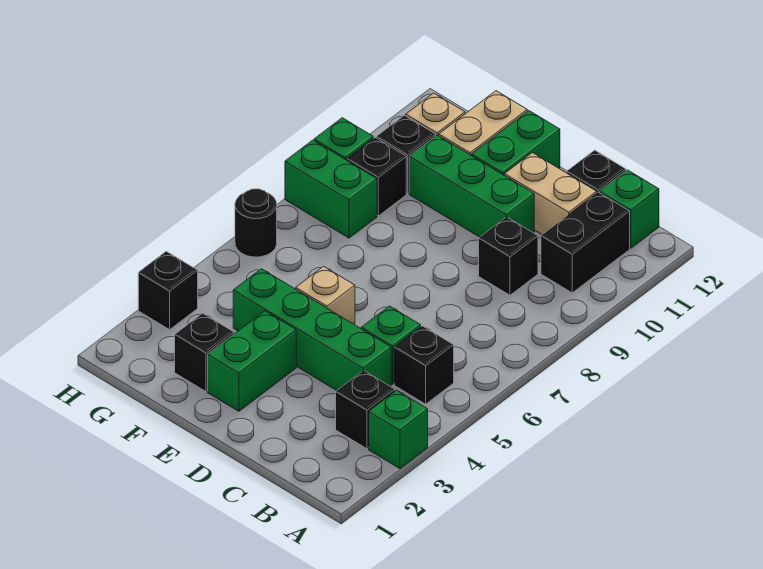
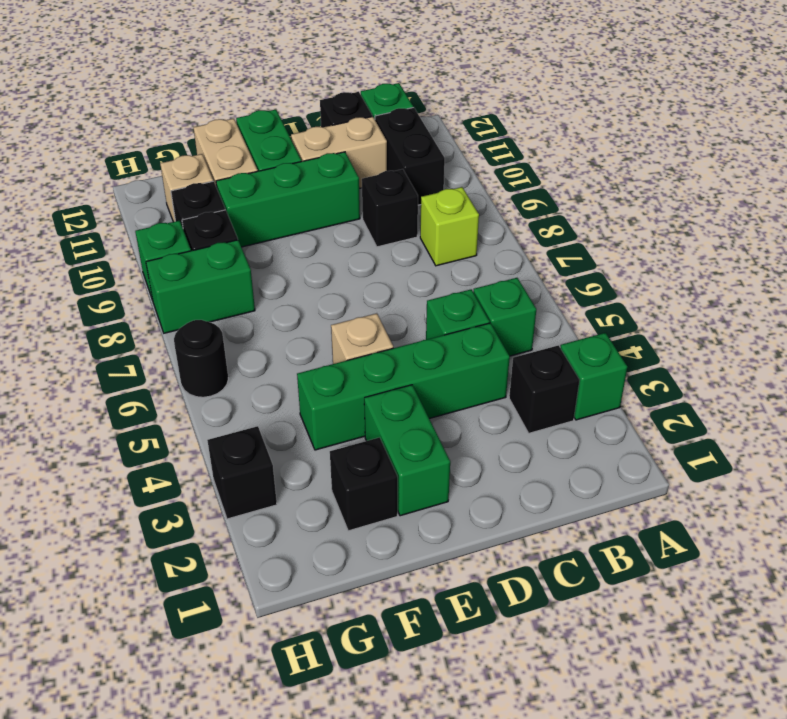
black brick B5 level 1 -> green brick B5 level 1
none -> lime brick B8 level 1

